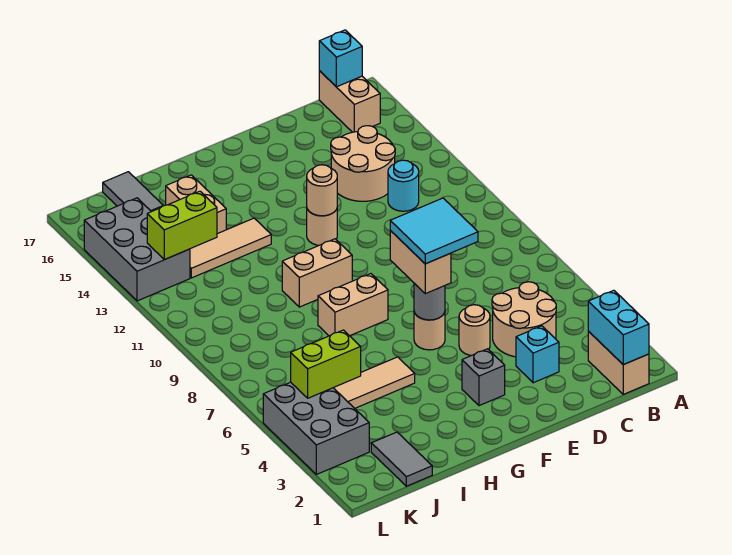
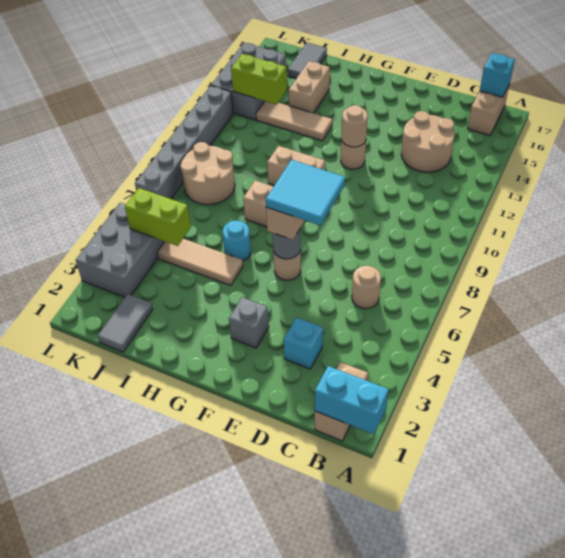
cyan brick B1:B2 level 2 -> cyan brick A1:B1 level 2
tan round brick C4:D5 level 1 -> tan round brick J8:K9 level 1
cyan round brick C12 level 1 -> cyan round brick H6 level 1
tan round brick E5 level 1 -> tan round brick C6 level 1
none -> grey brick L7:L12 level 1

